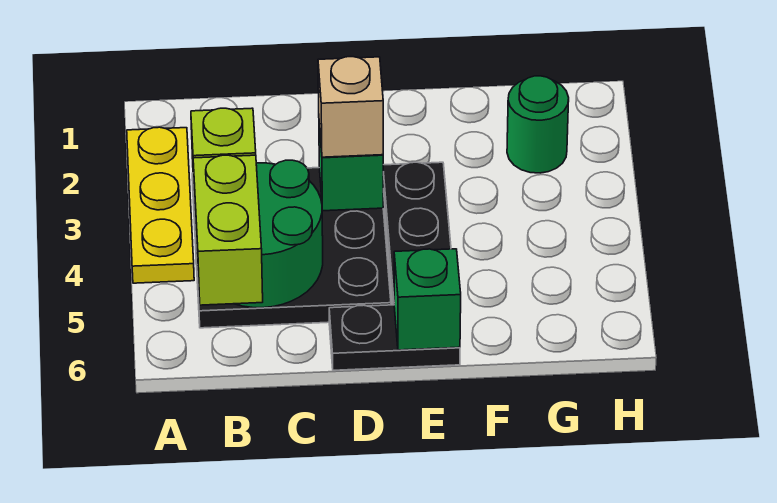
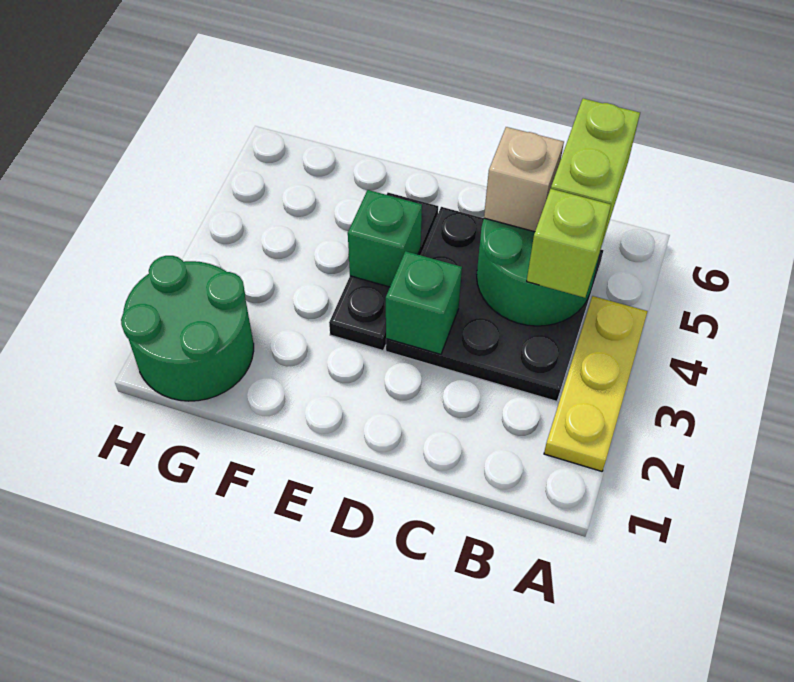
tan brick D3 level 3 -> tan brick C5 level 3
black plate D6:E6 level 1 -> none
green brick E6 level 2 -> green brick E4 level 2
green round brick G2 level 1 -> green round brick G1:H2 level 1

